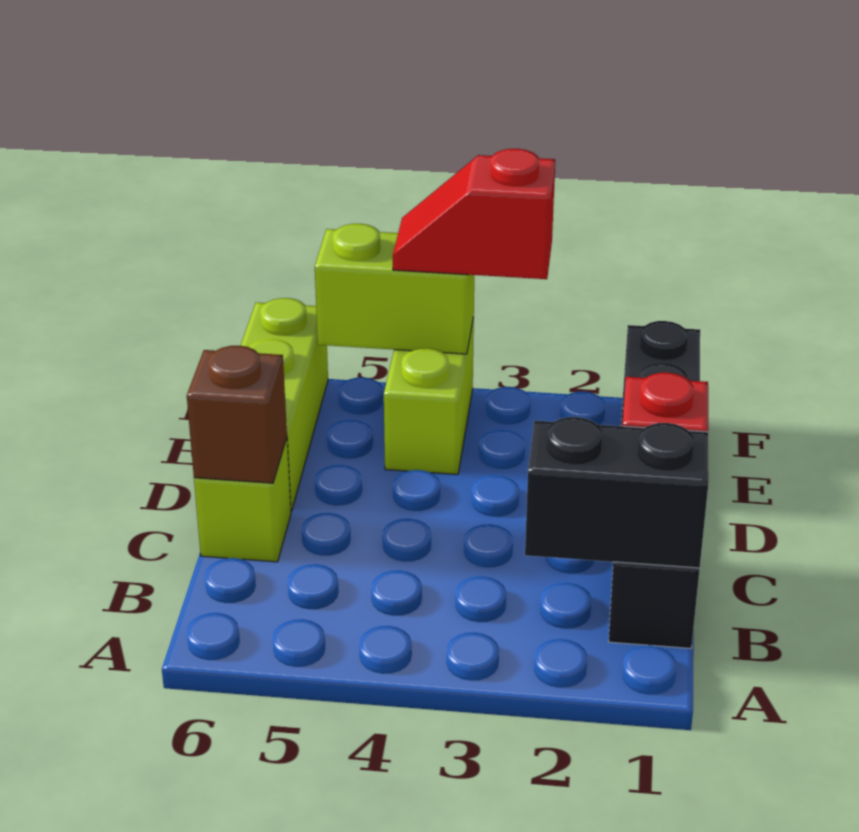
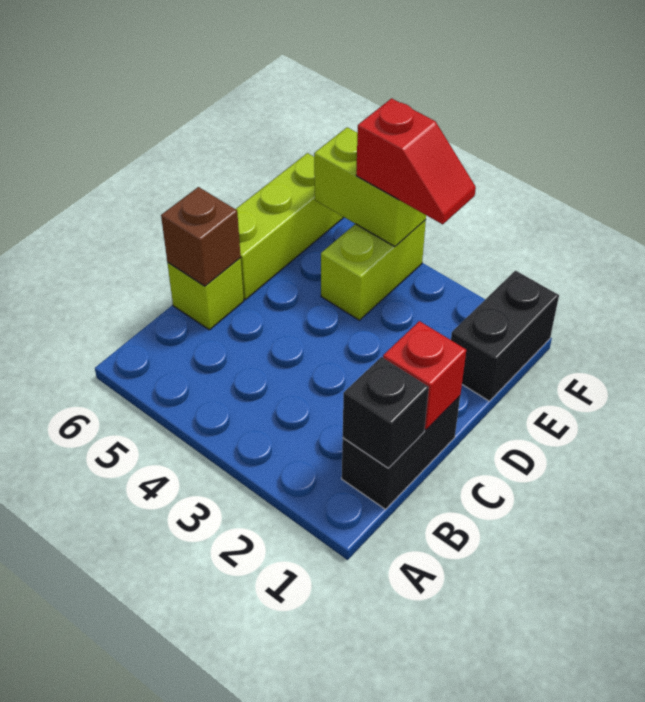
black brick B1:B2 level 2 -> black brick B1 level 2
red slope F3:F4 level 3 top 3 -> red slope F3:F4 level 3 top 4

